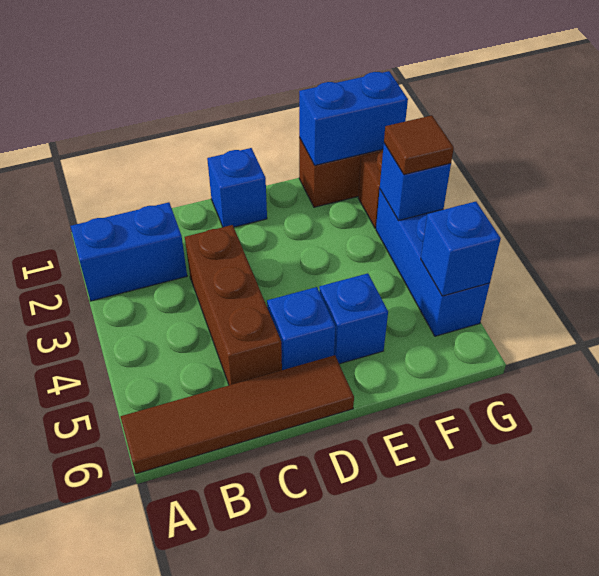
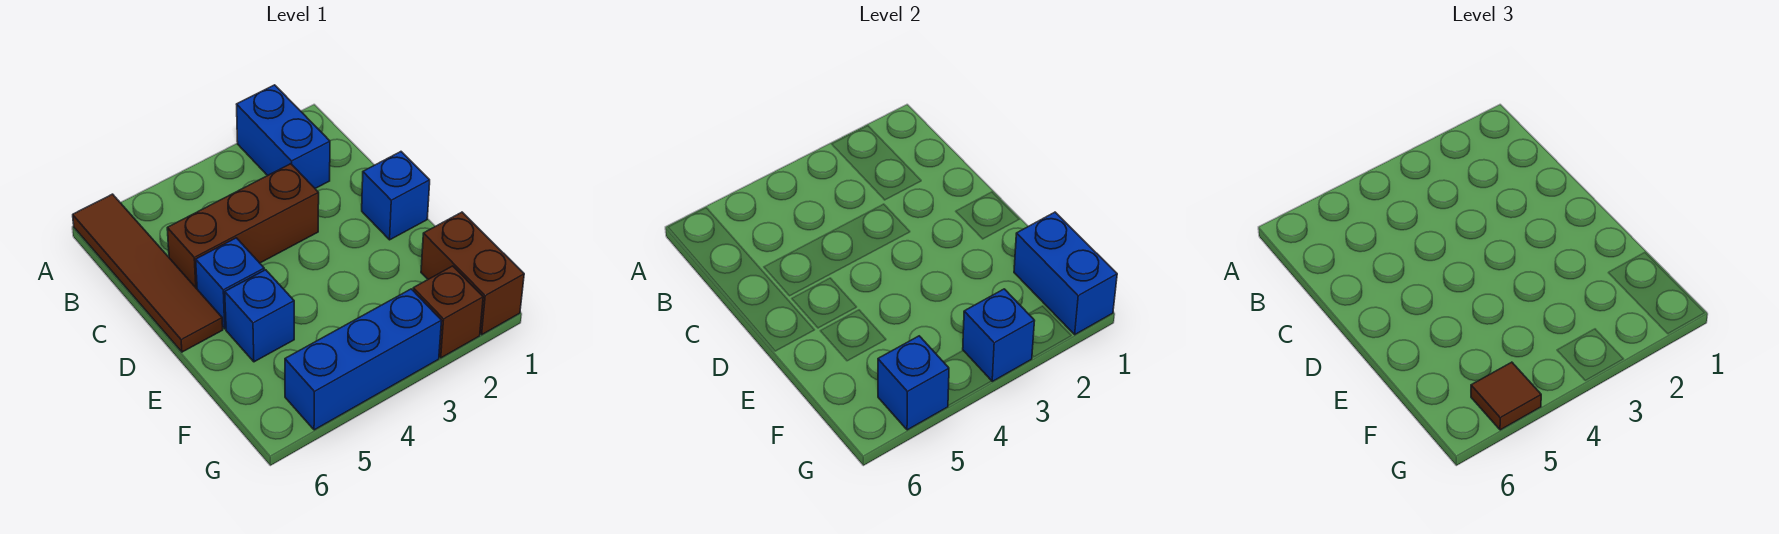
brown tile G3 level 3 -> brown tile G5 level 3

